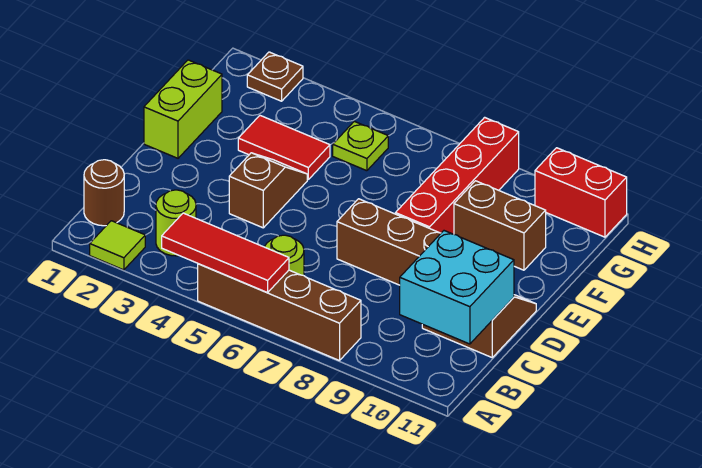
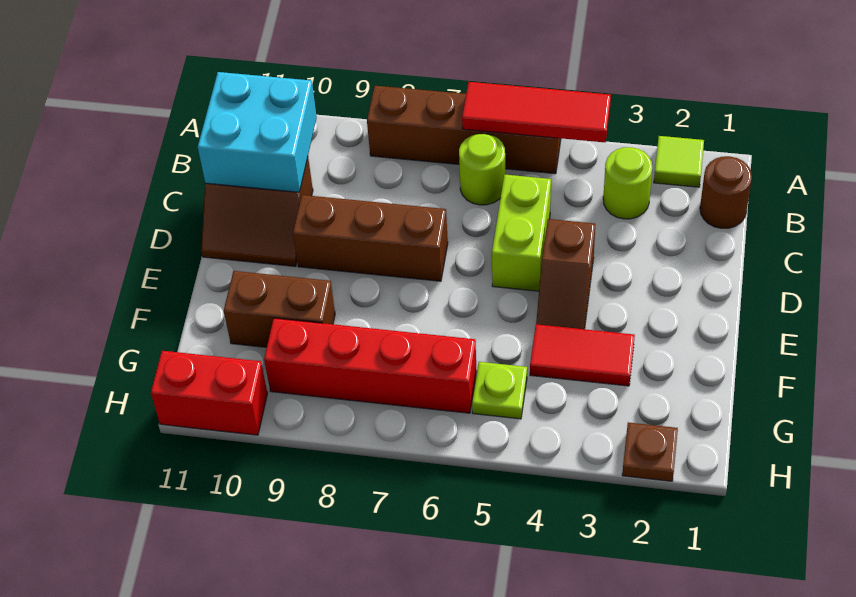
lime brick E1:F1 level 1 -> lime brick C5:D5 level 1
red brick E8:H8 level 1 -> red brick G6:G9 level 1

